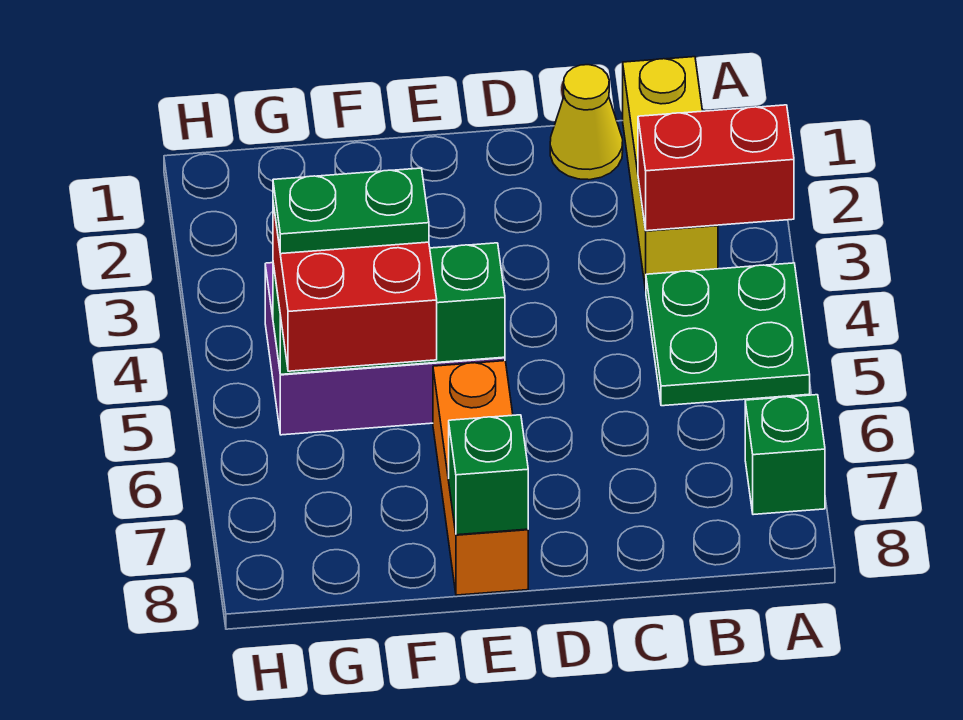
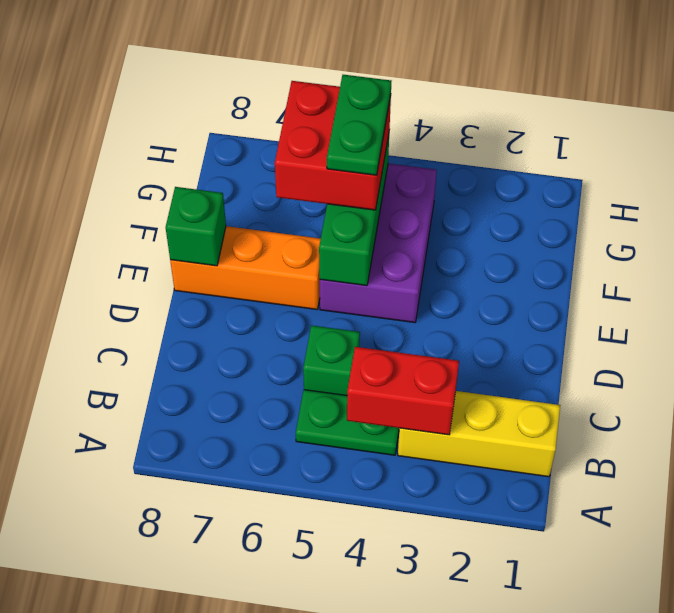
red brick A3:B3 level 2 -> red brick B3:B4 level 2
green plate A4:B5 level 1 -> green plate B4:B5 level 1
green brick A7 level 1 -> green brick C5 level 1
yellow cone C1 level 1 -> none

